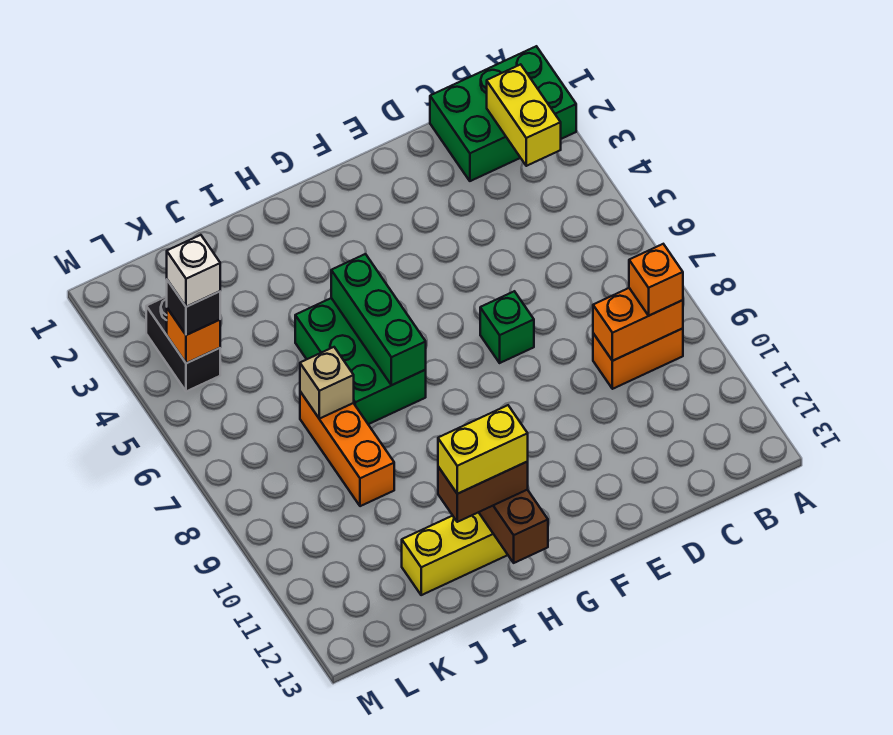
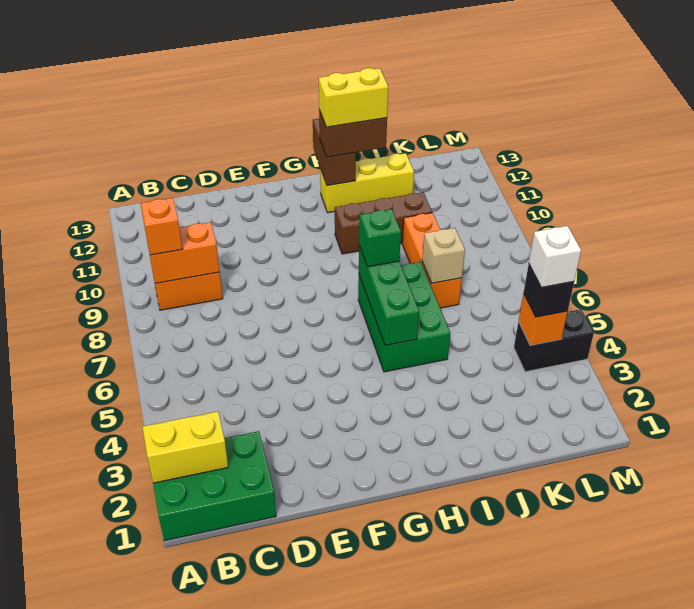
yellow brick B2:B3 level 2 -> yellow brick A2:B2 level 2
green brick E7 level 1 -> green brick H7 level 3
none -> brown brick H10:J10 level 1
black brick L3:L4 level 1 -> black brick L4:M4 level 1

